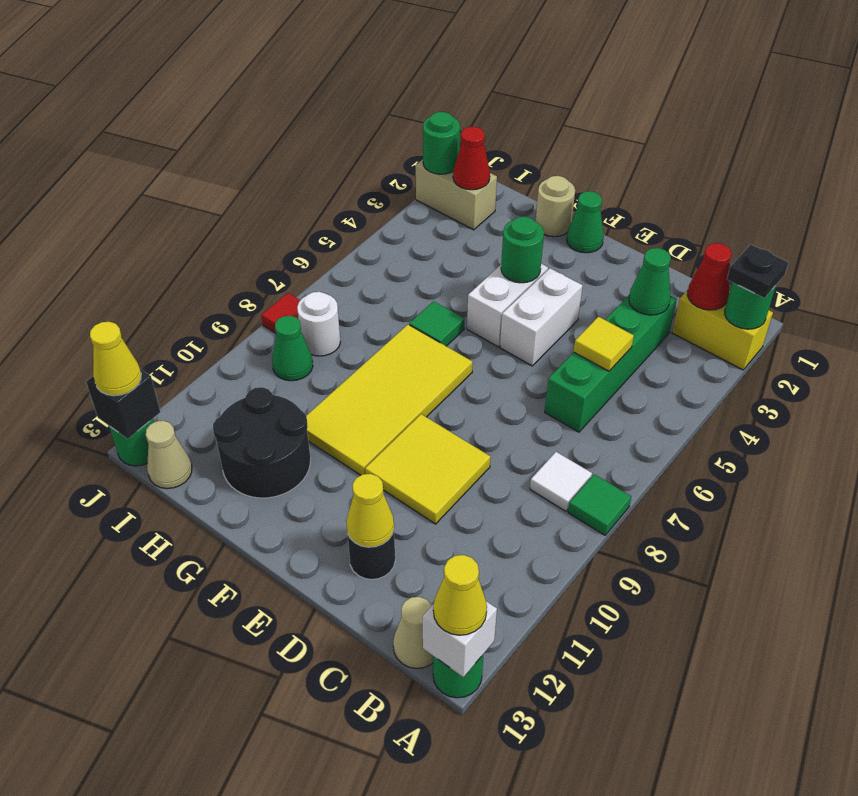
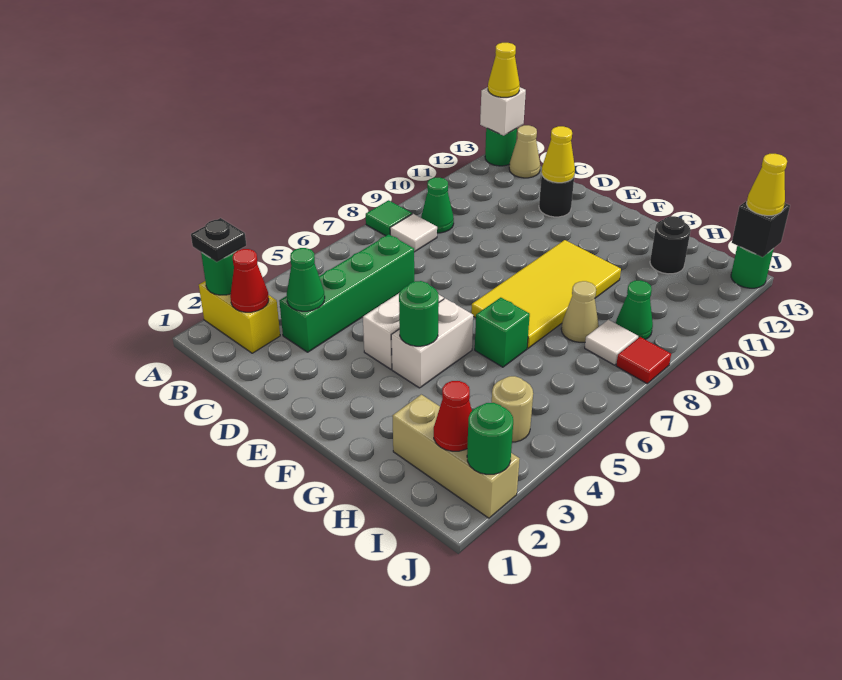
yellow tile C5 level 2 -> none
yellow tile D9:E10 level 1 -> none
green cone F1 level 1 -> green cone B9 level 1
tan round brick G1 level 1 -> tan round brick I4 level 1
green tile G6 level 1 -> green brick G6 level 1
black round brick G11:H12 level 1 -> black round brick H12 level 1
tan brick I2:J2 level 1 -> tan brick H2:J2 level 1
white round brick I8 level 1 -> white tile I8 level 1
tan cone I13 level 1 -> tan cone H8 level 1

